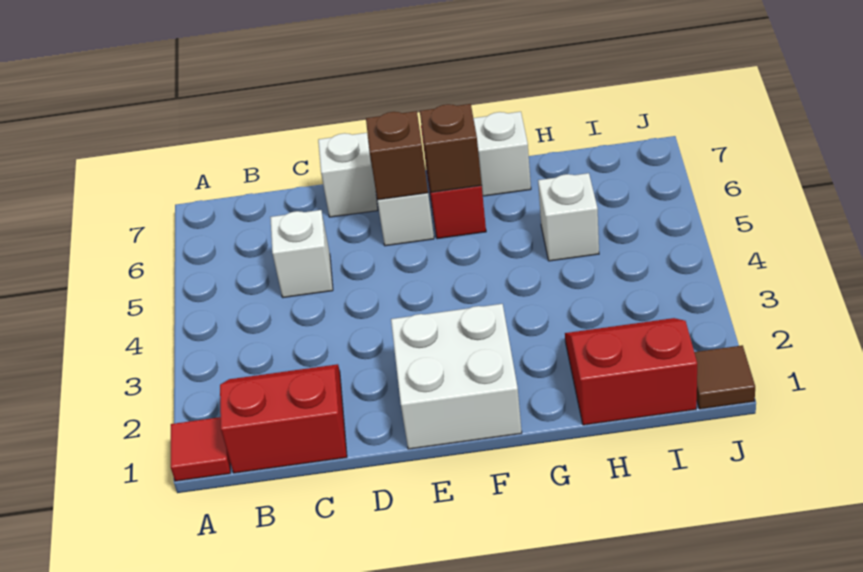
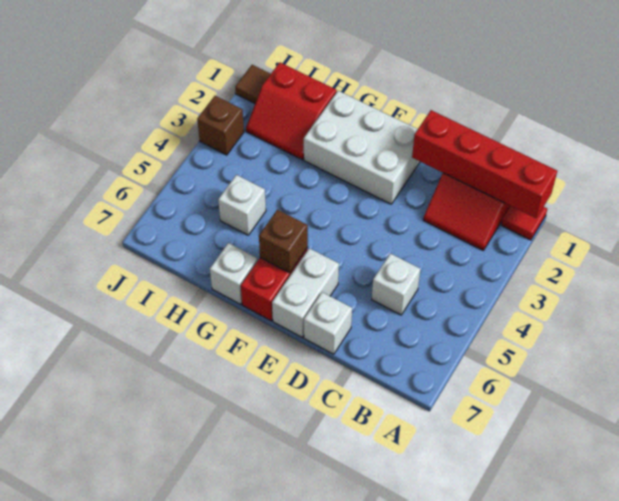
none -> red brick A1:D1 level 2
white brick E1:F2 level 1 -> white brick E1:G2 level 1
brown brick E6 level 2 -> brown brick J3 level 1

